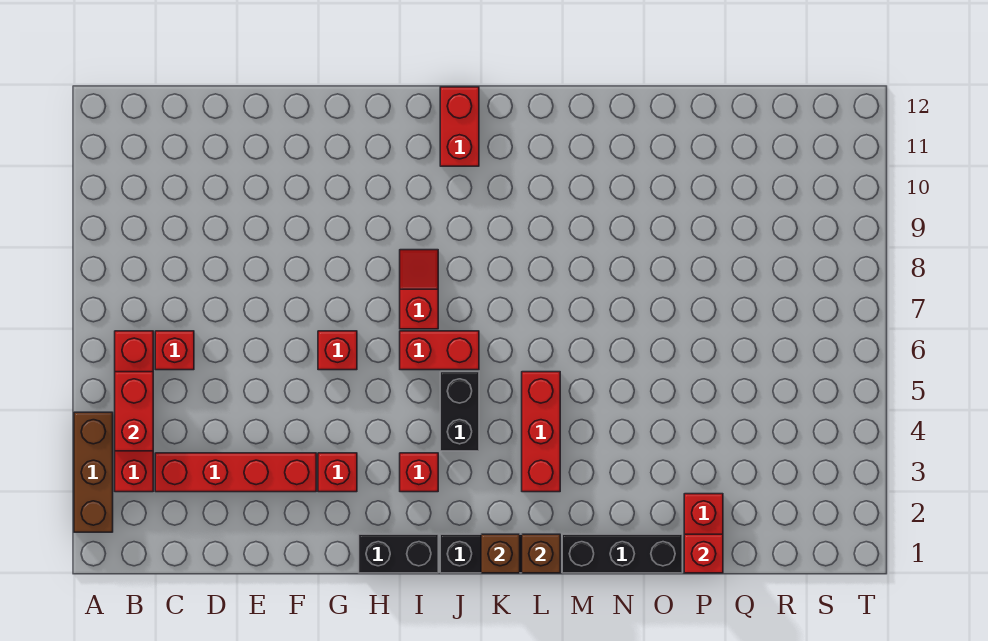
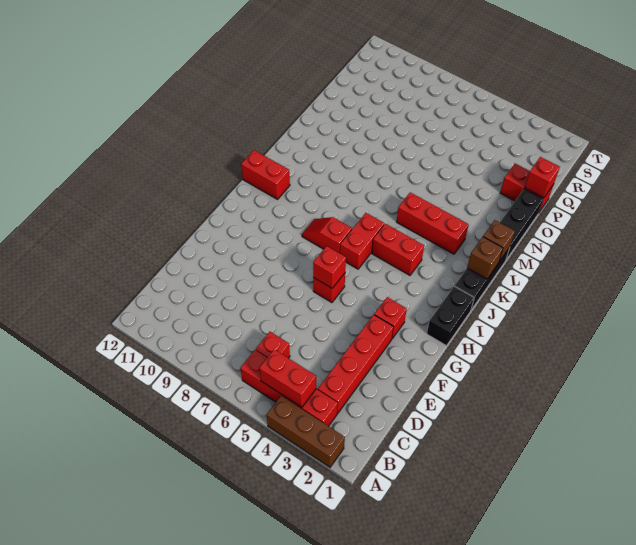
red brick I3 level 1 -> red brick G6 level 2
black brick J4:J5 level 1 -> red brick J4:J5 level 1

